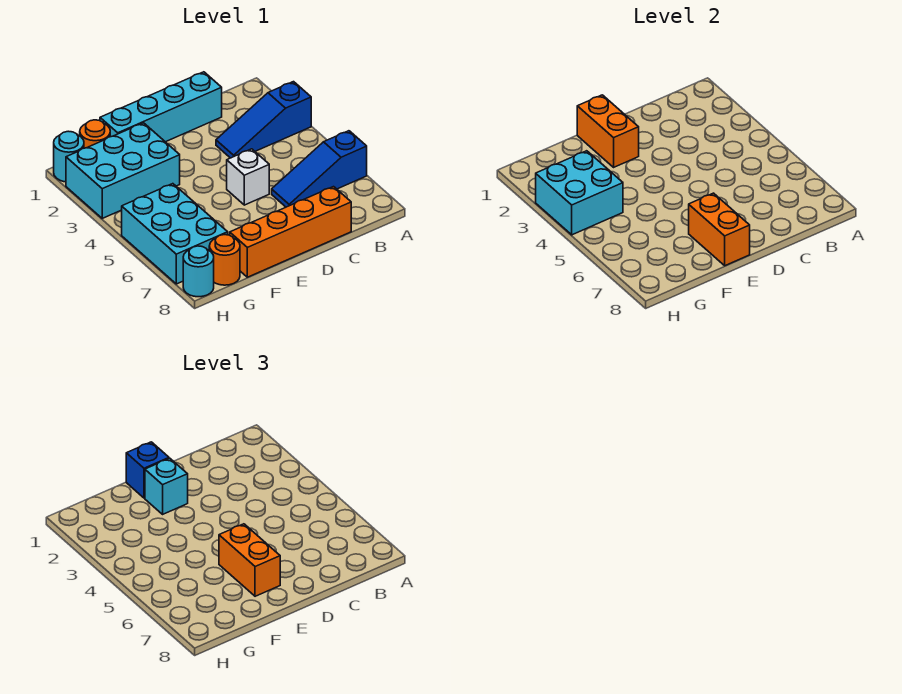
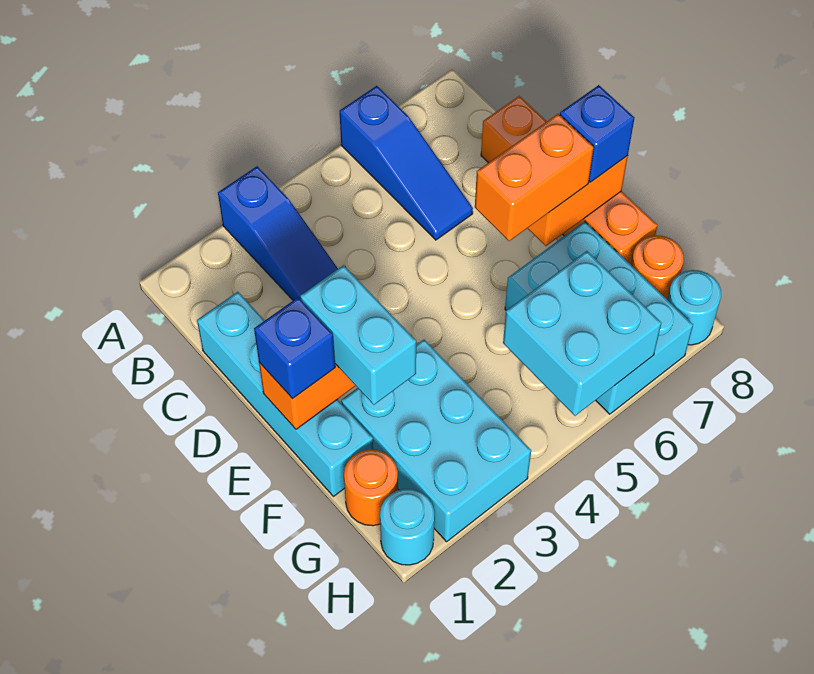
white brick D5 level 1 -> none
cyan brick E2 level 3 -> cyan brick E2:F2 level 3
none -> blue brick E8 level 3
cyan brick G3:H4 level 2 -> cyan brick G5:H6 level 2
cyan brick G5:H7 level 1 -> cyan brick F6:H7 level 1

